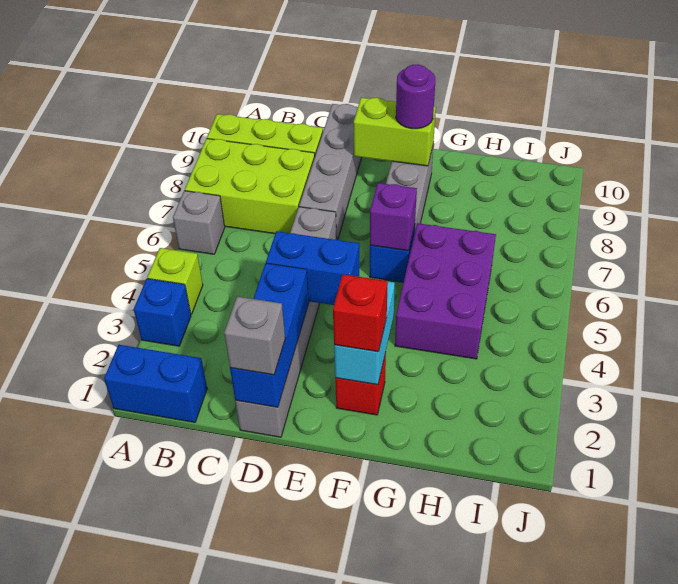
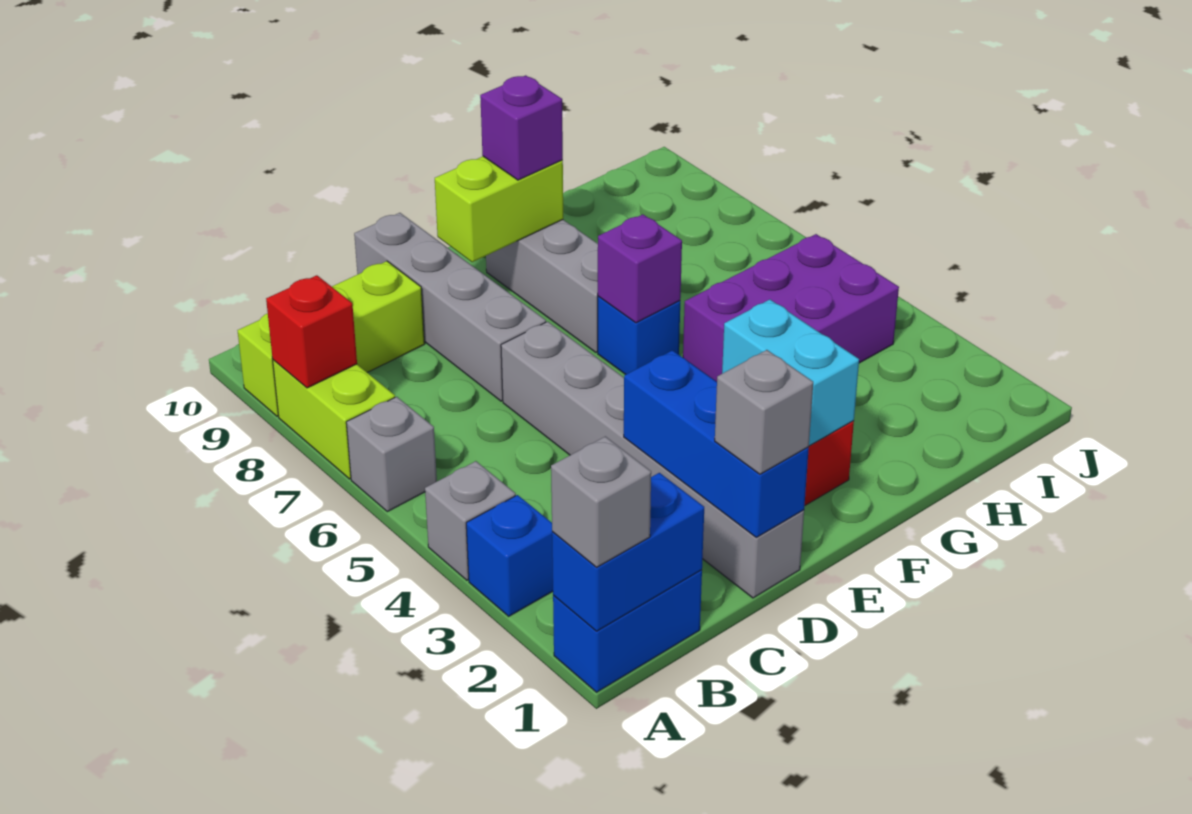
none -> grey brick A1 level 3
lime brick A4 level 1 -> grey brick A4 level 1
lime brick A7:C8 level 1 -> lime brick A7:A8 level 1
blue brick D4:E4 level 2 -> blue brick A1:B1 level 2
red brick F2 level 3 -> red brick A8 level 2
purple round brick F9 level 3 -> purple brick F9 level 3
purple brick G4:H6 level 1 -> purple brick G4:I5 level 1

